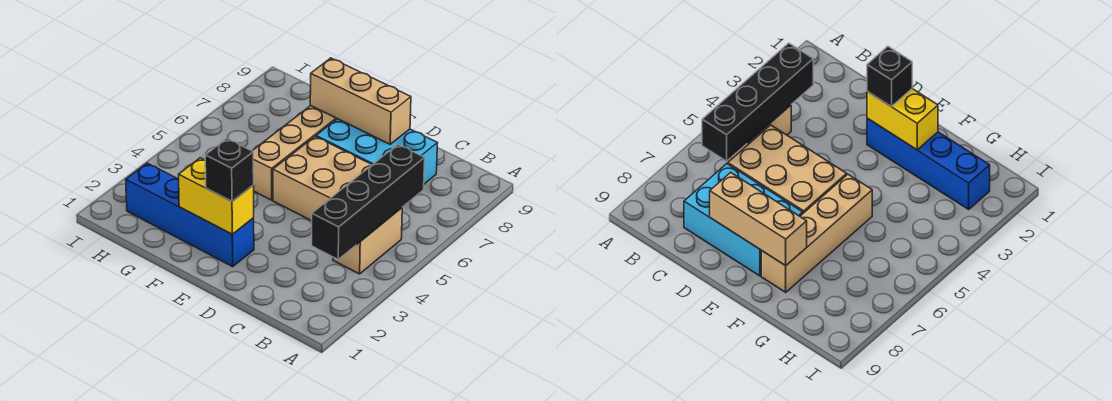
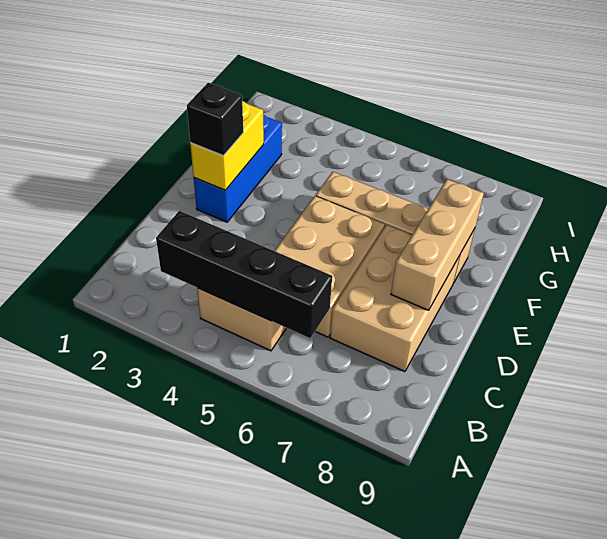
cyan brick C7:E8 level 1 -> tan brick C7:E8 level 1
blue brick E2:H2 level 1 -> blue brick E2:G2 level 1

